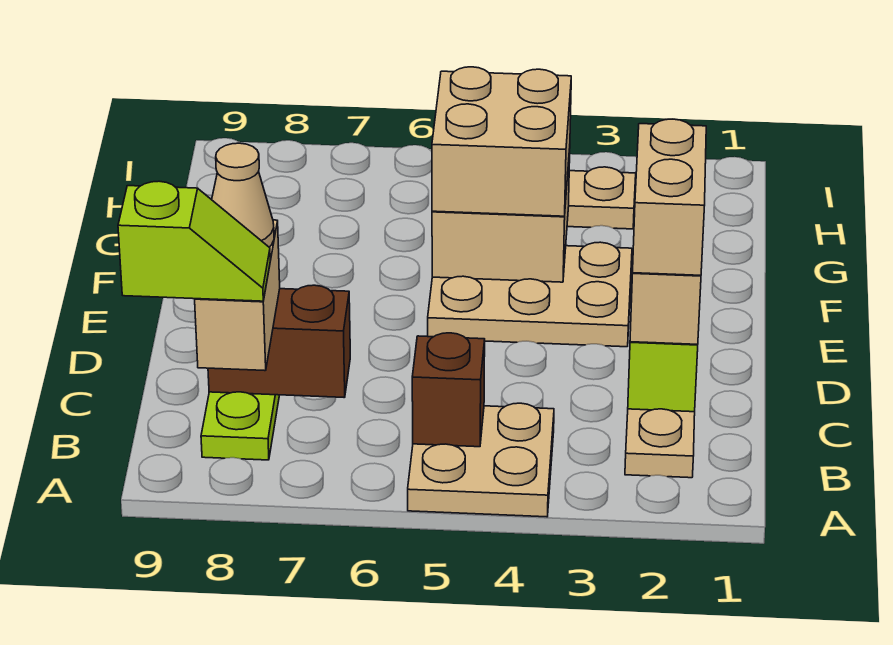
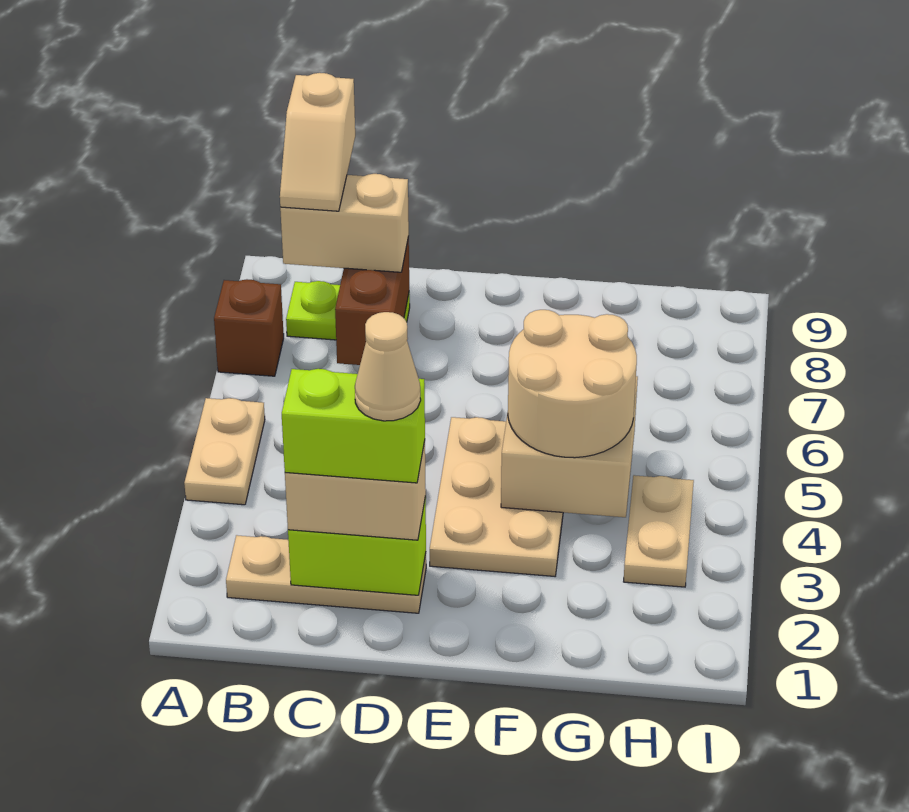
tan plate A4:B5 level 1 -> tan plate A4:A5 level 1
brown brick B5 level 2 -> brown brick A7 level 1
lime slope B8:B9 level 4 top 9 -> tan slope B8:B9 level 4 top 9
tan brick C2:D2 level 4 -> lime brick C2:D2 level 4
tan cone C8 level 4 -> tan cone D2 level 5
tan brick F4:G5 level 3 -> tan round brick F4:G5 level 3

